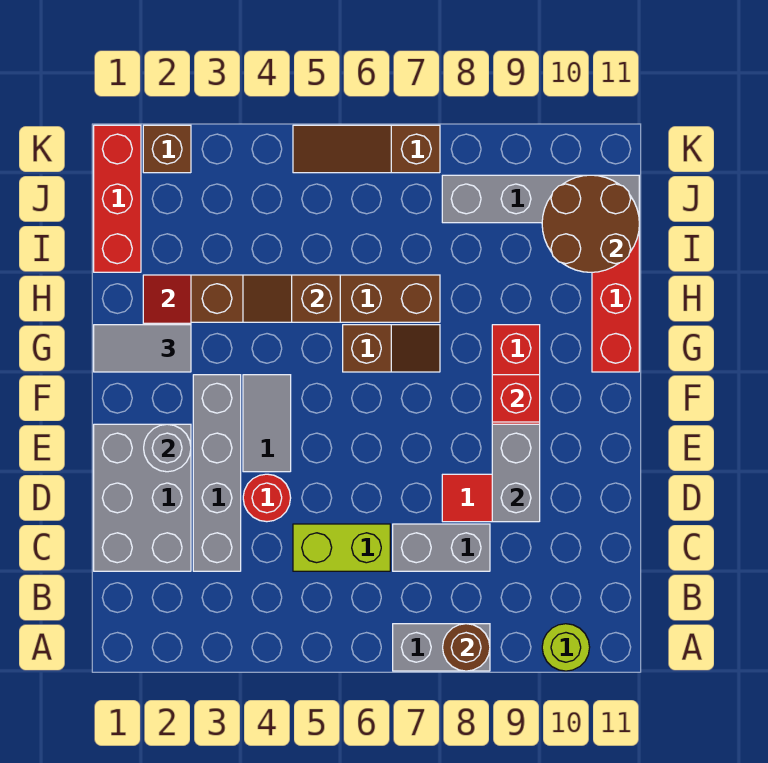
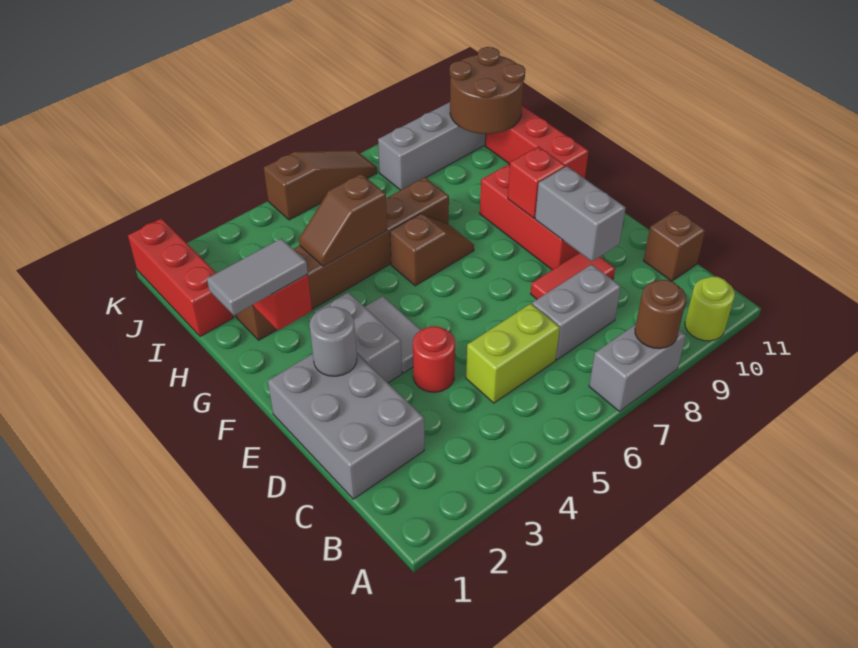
grey brick C3:F3 level 1 -> grey brick E3:F3 level 1
brown brick K2 level 1 -> brown brick C11 level 1
brown slope K5:K7 level 1 top 7 -> brown slope K5:K7 level 1 top 5

